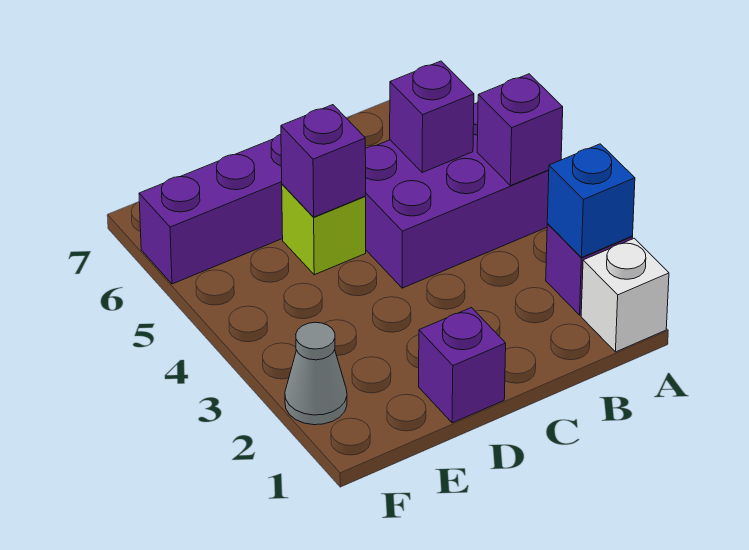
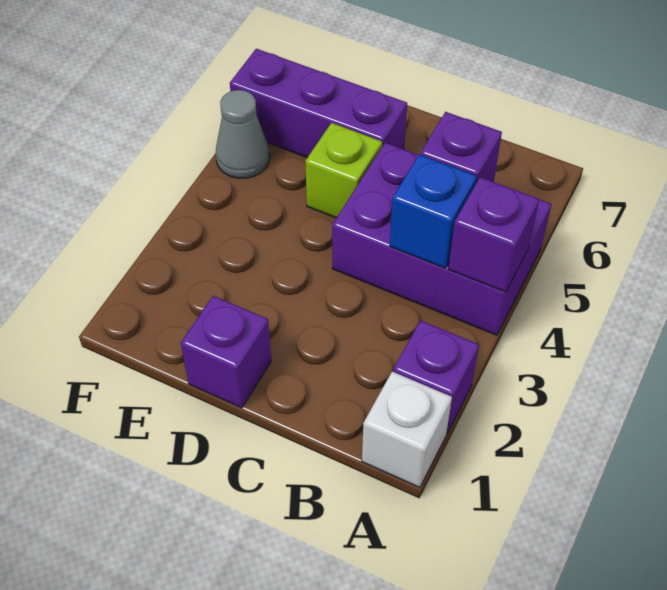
blue brick A2 level 2 -> blue brick B4 level 2
purple brick D5 level 2 -> none
grey cone F2 level 1 -> grey cone F5 level 1

